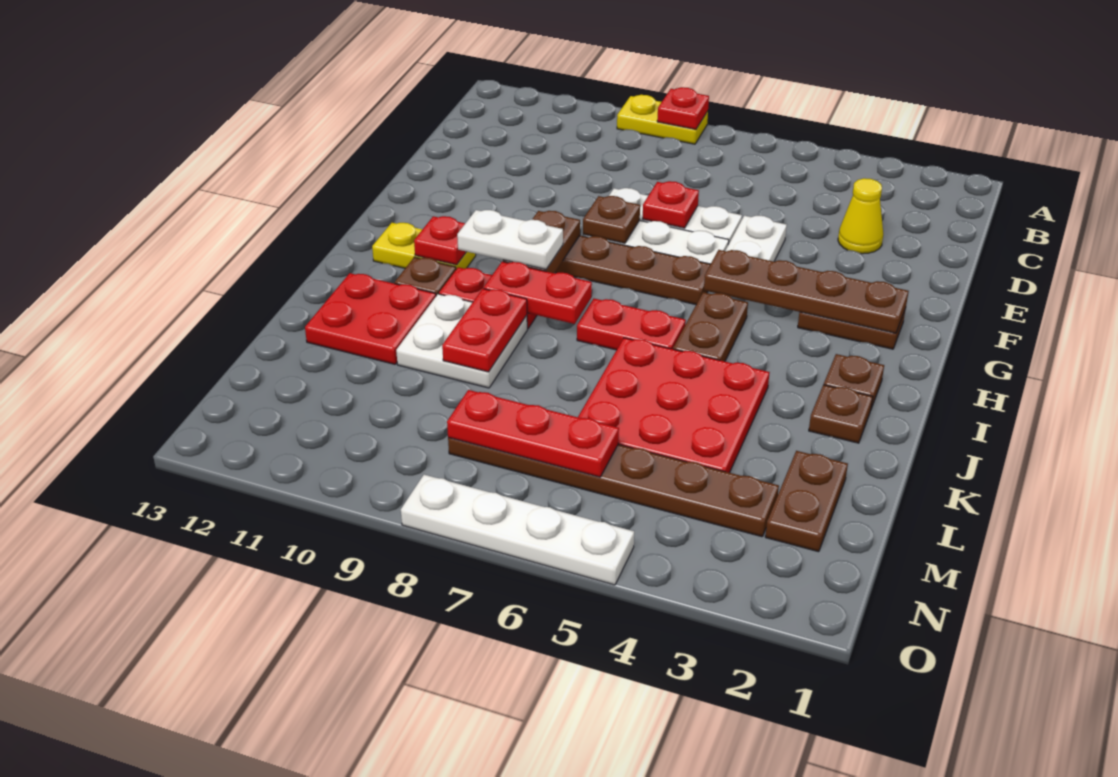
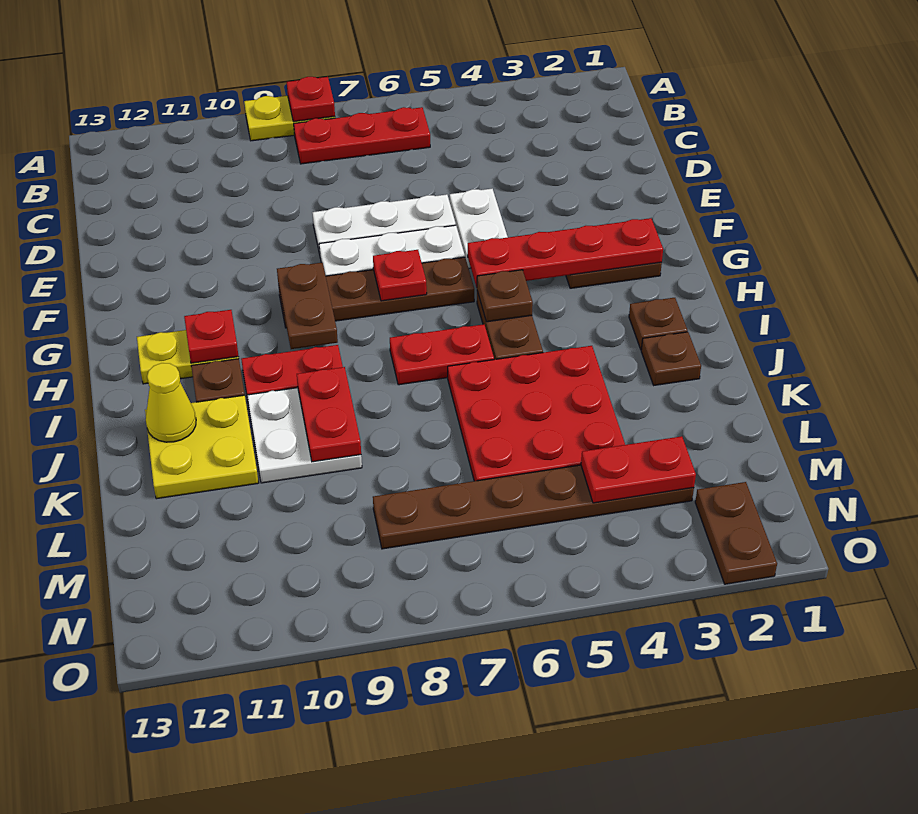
yellow cone D3 level 1 -> yellow cone J12 level 2
red plate E7 level 2 -> red plate G7 level 2
brown plate F8 level 2 -> brown plate H5 level 2
brown plate G2:G5 level 2 -> red plate G2:G5 level 2
white plate H9:H10 level 3 -> none
red plate I8:I9 level 2 -> red plate M3:M4 level 2
red plate J11:K12 level 1 -> yellow plate J11:K12 level 1
brown plate L2:M2 level 1 -> brown plate N2:O2 level 1
red plate M6:M8 level 2 -> red plate B6:B8 level 1
white plate O5:O8 level 1 -> none

